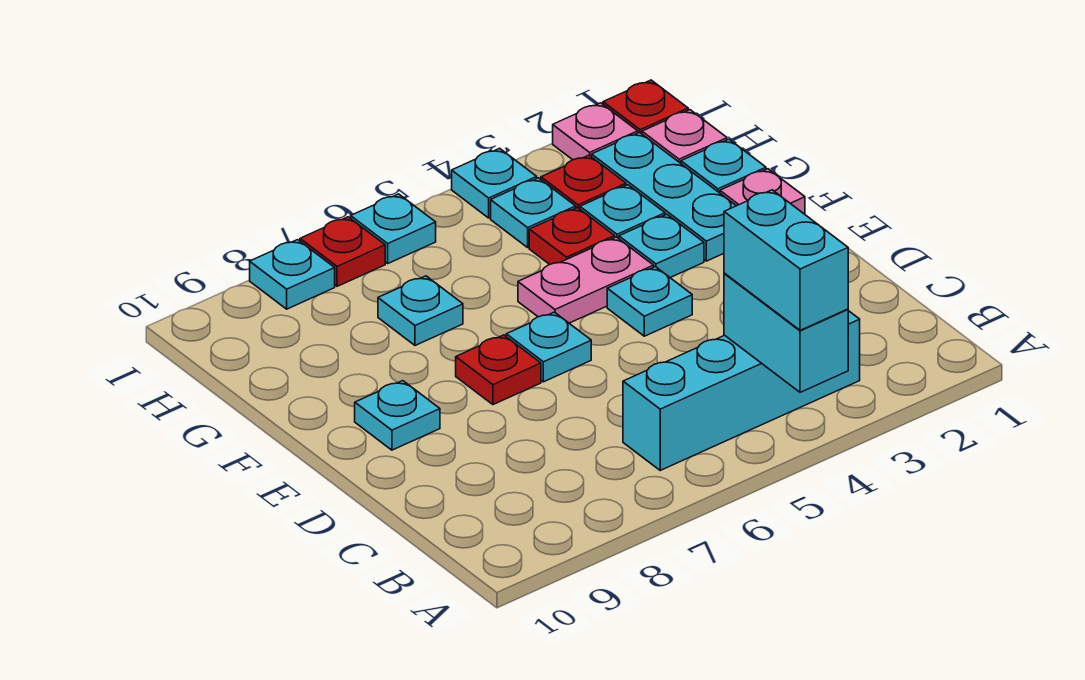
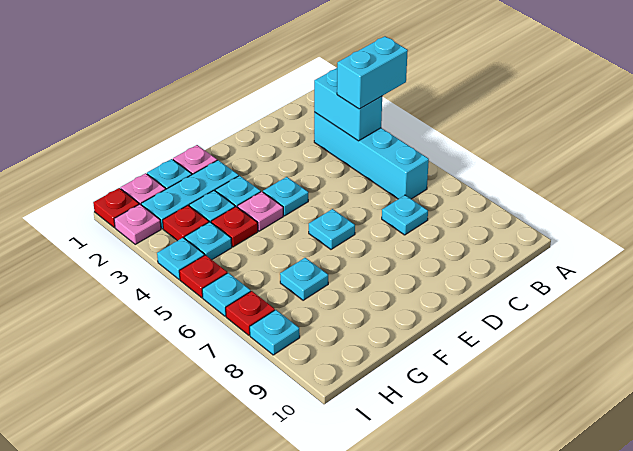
cyan brick A4:B4 level 2 -> cyan brick B3:B4 level 2
red plate E7 level 1 -> red plate I5 level 1
cyan plate E9 level 1 -> cyan plate C7 level 1
pink plate F4:F5 level 1 -> pink plate F4 level 1

